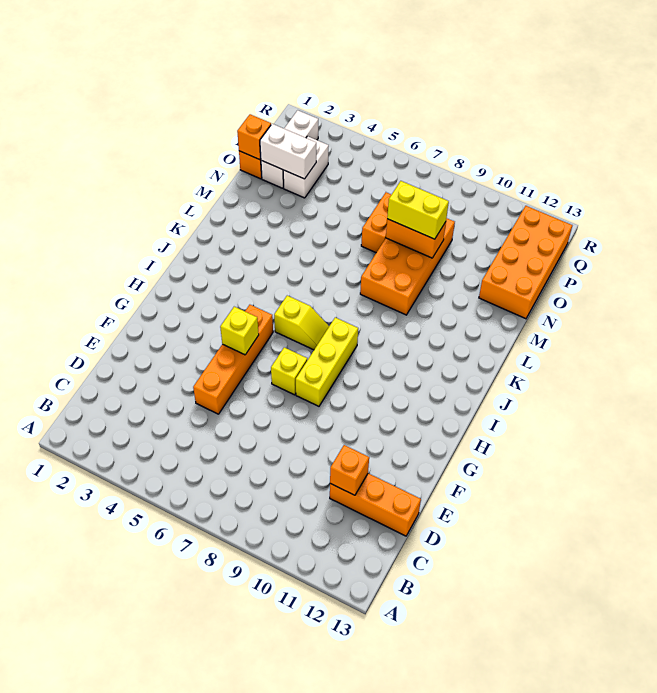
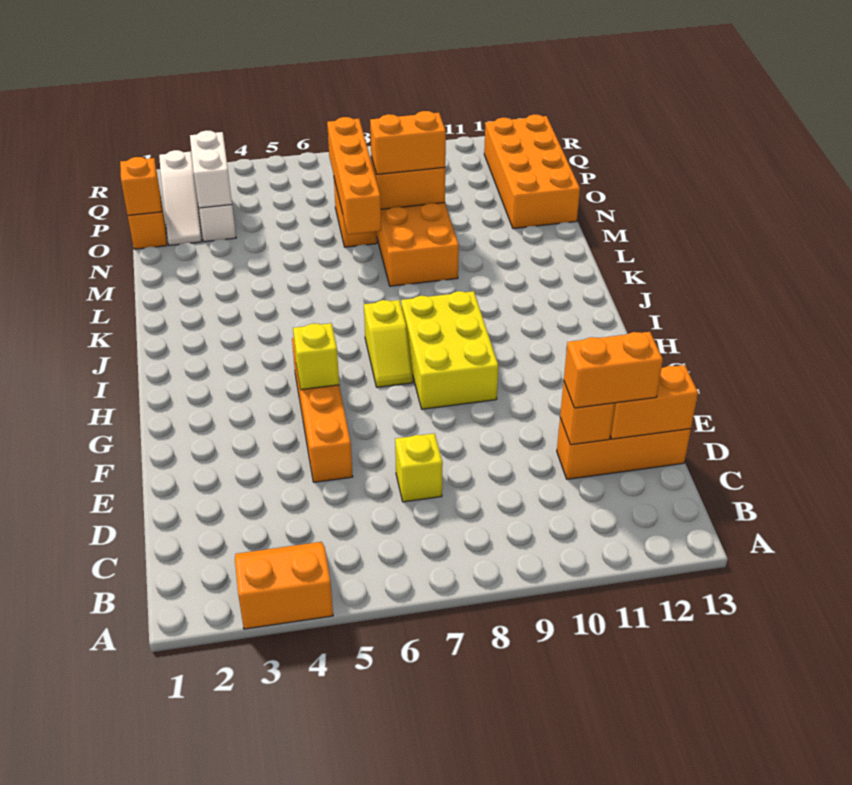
none -> orange slope A3:B4 level 1 top A
none -> orange brick D11:D12 level 3
none -> orange brick D12:D13 level 2
yellow brick G7 level 1 -> yellow brick D7 level 1
yellow brick G8:I8 level 1 -> yellow brick G8:I9 level 1
yellow slope I6:I7 level 1 top 6 -> yellow slope H7:I7 level 1 top I
none -> orange brick M7:P7 level 2
yellow brick N8:N9 level 3 -> orange brick N8:N9 level 3
white brick O2:Q2 level 1 -> white slope O2:Q2 level 1 top Q
white brick O2:O3 level 2 -> white brick O3:P3 level 2

